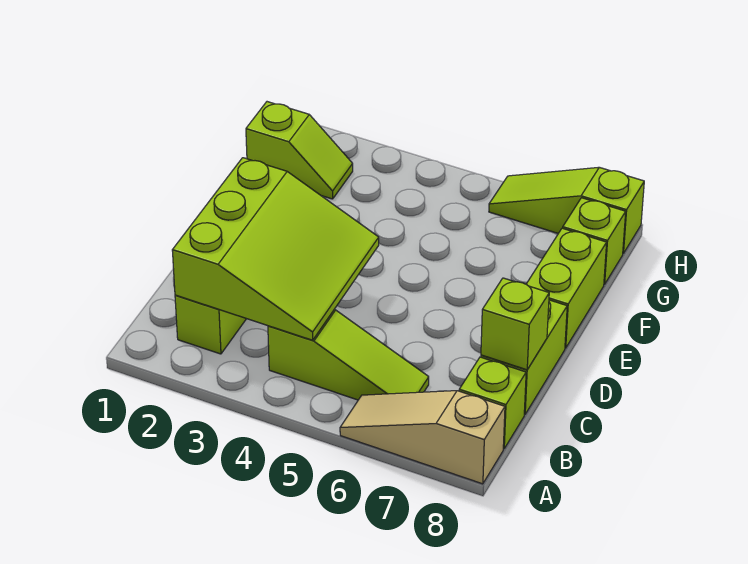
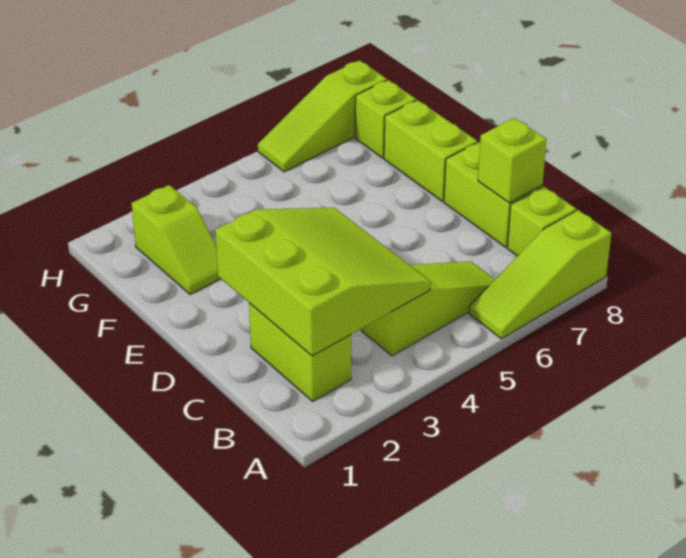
tan slope A6:A8 level 1 top 8 -> lime slope A6:A8 level 1 top 8
lime slope G1:G2 level 1 top 1 -> lime slope F2:G2 level 1 top G

